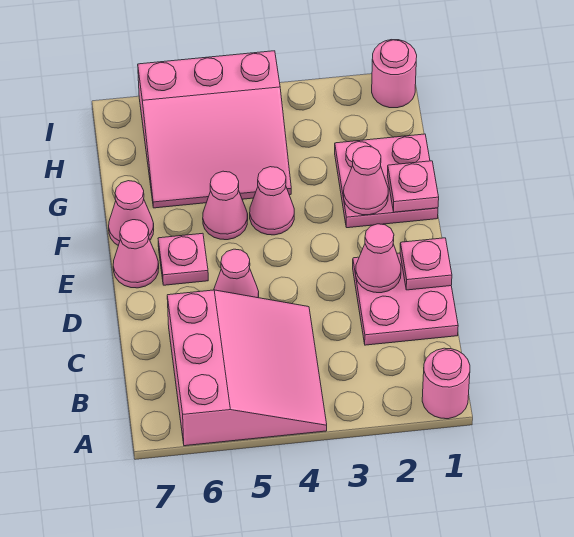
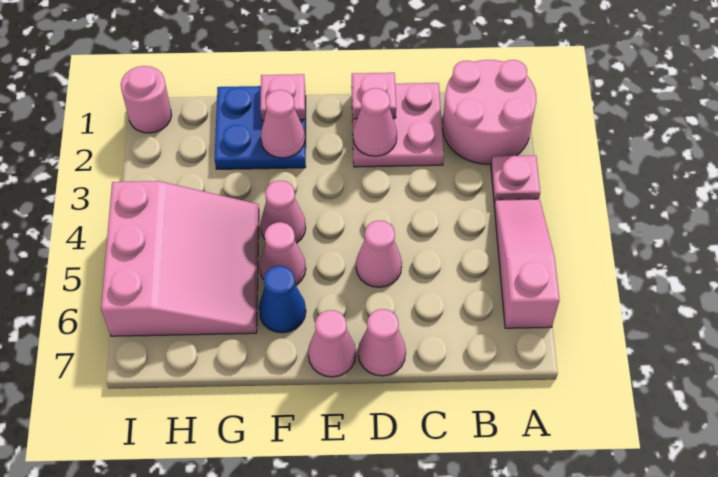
pink round brick A1 level 1 -> pink round brick A1:B2 level 1
pink slope A4:C6 level 1 top 6 -> pink slope A4:A6 level 1 top 6
pink plate E6 level 1 -> pink plate A3 level 1
pink plate F1:G2 level 1 -> blue plate F1:G2 level 1
none -> blue cone F6 level 1
pink cone F7 level 1 -> pink cone D7 level 1

